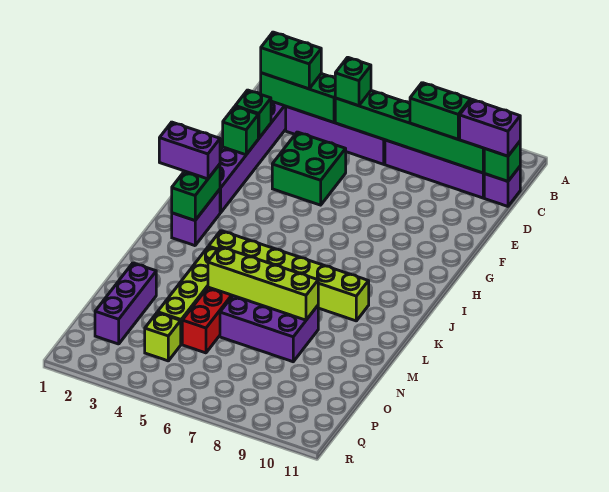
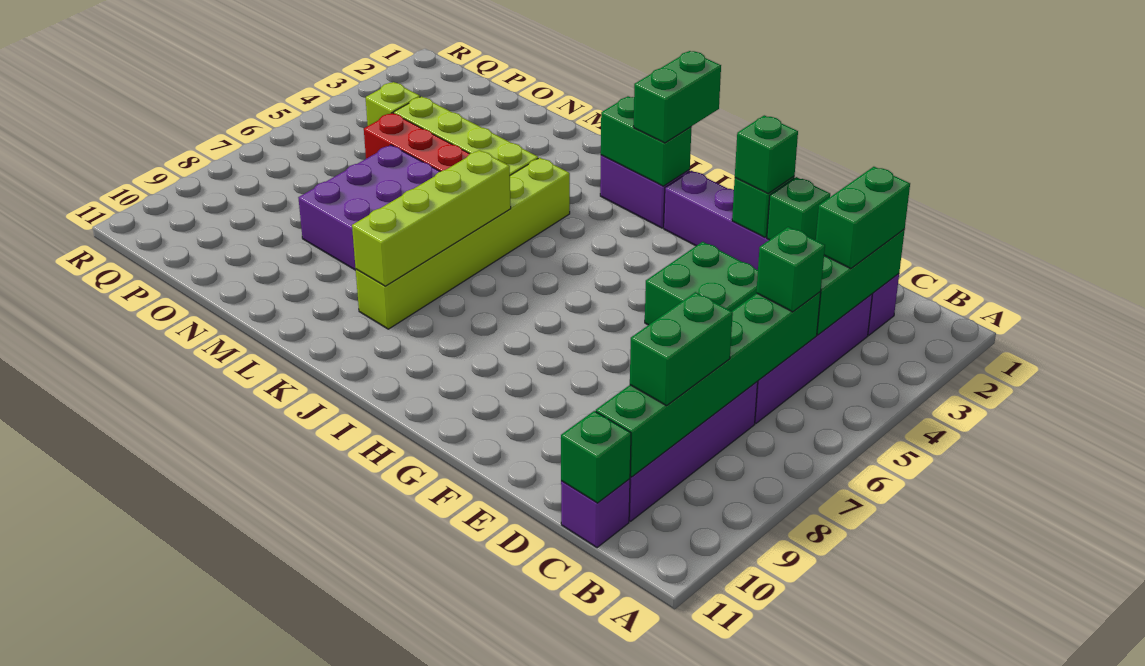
purple brick C10:C11 level 3 -> none
none -> green brick F2 level 3
purple brick I1:I2 level 3 -> green brick I1:I2 level 3
lime brick M5:M8 level 2 -> lime brick K6:K9 level 2
purple brick N2:P2 level 1 -> none

